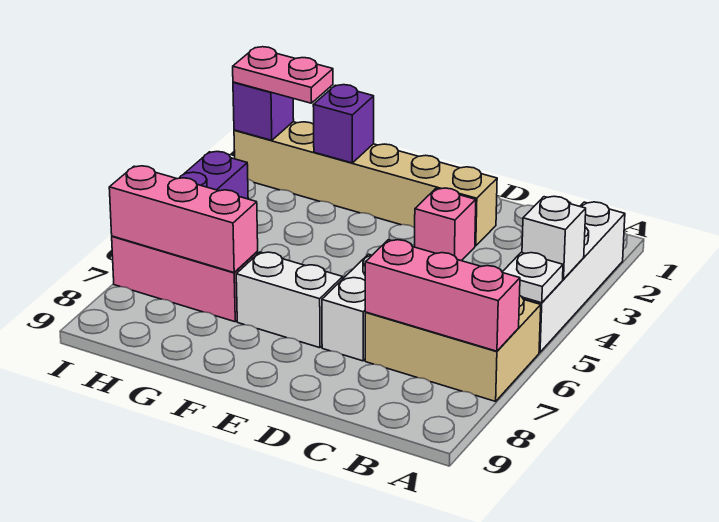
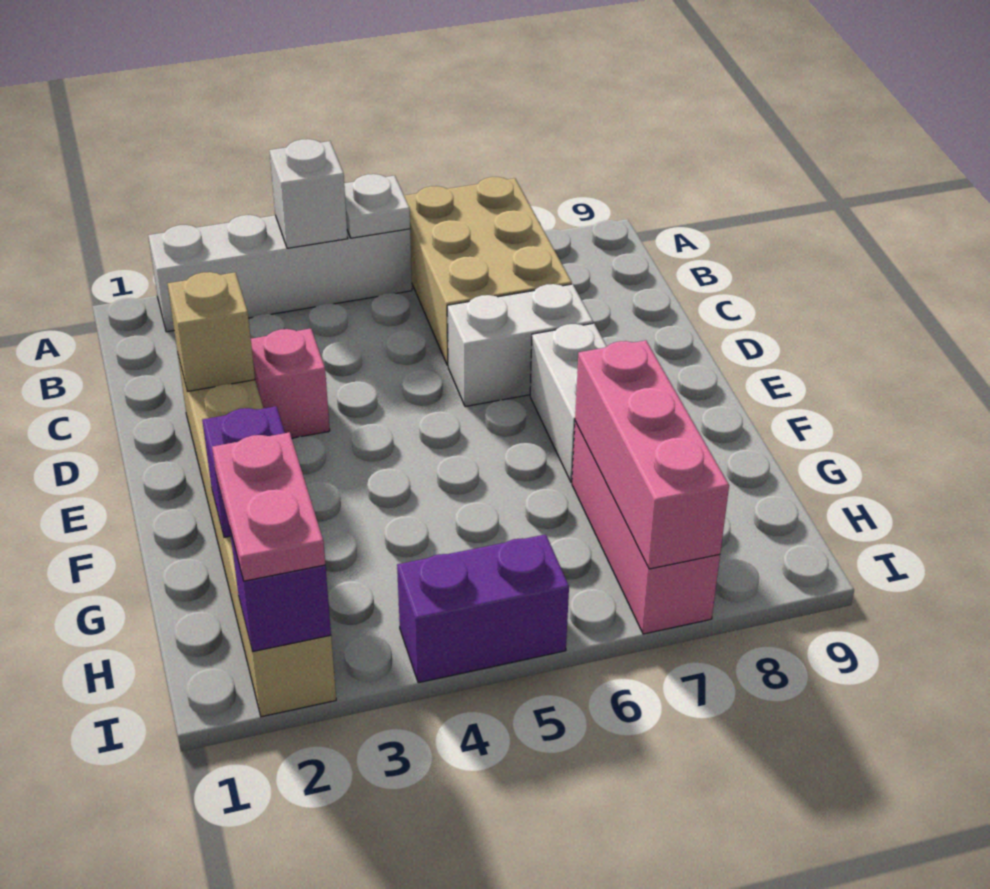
pink brick A7:C7 level 2 -> none
none -> tan brick D2 level 2

